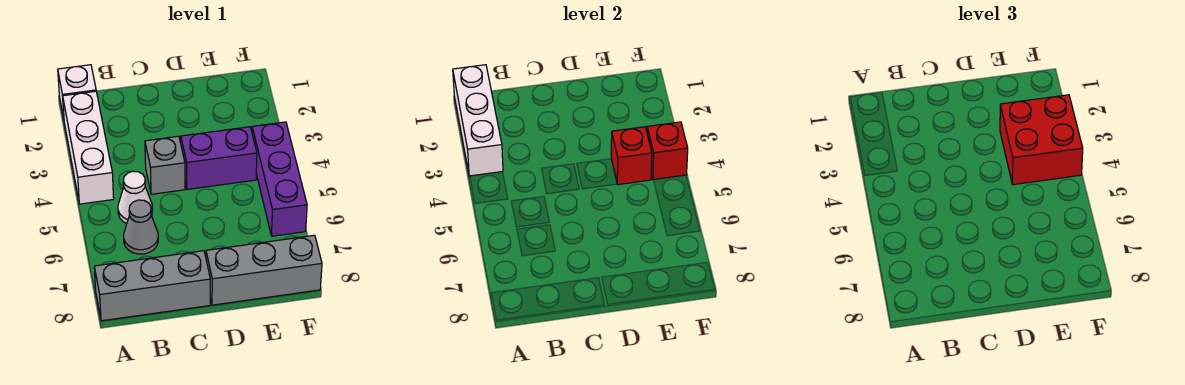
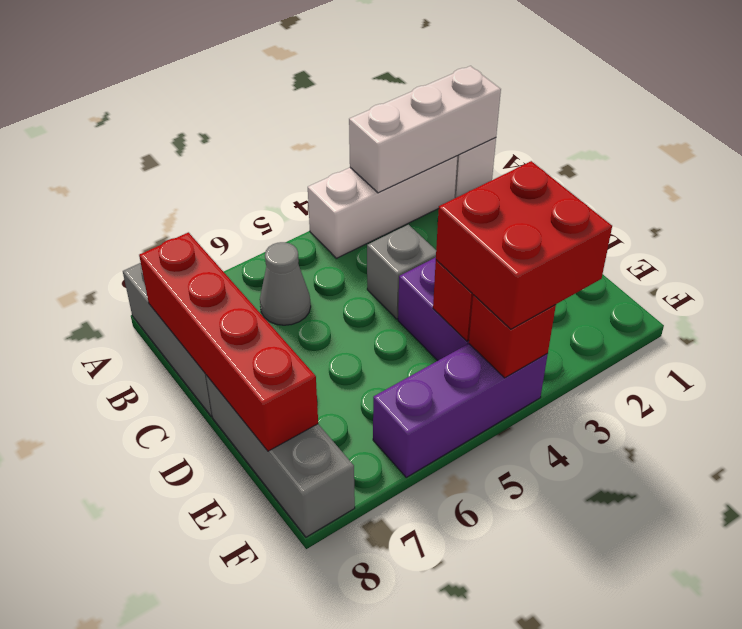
white cone B5 level 1 -> none
none -> red brick B8:E8 level 2

